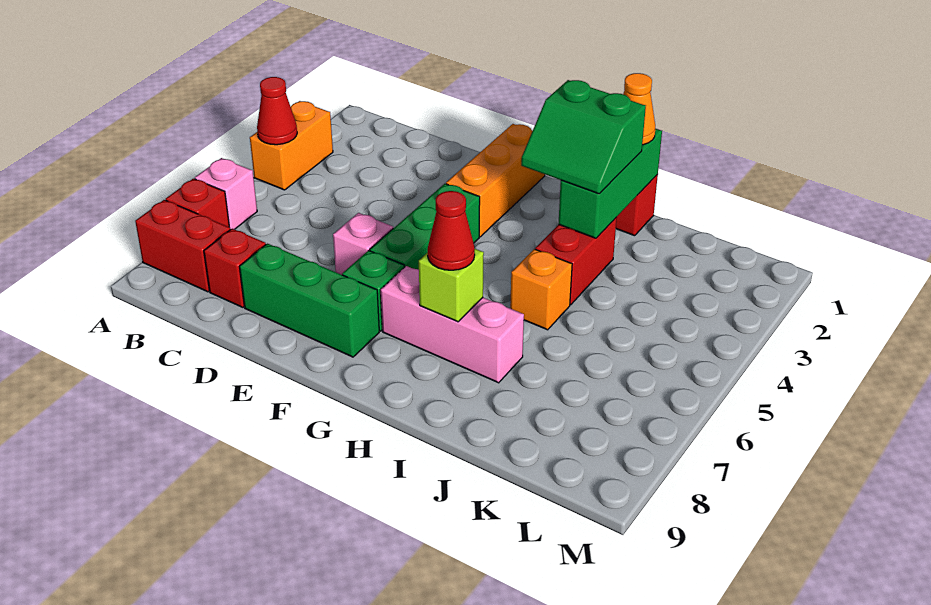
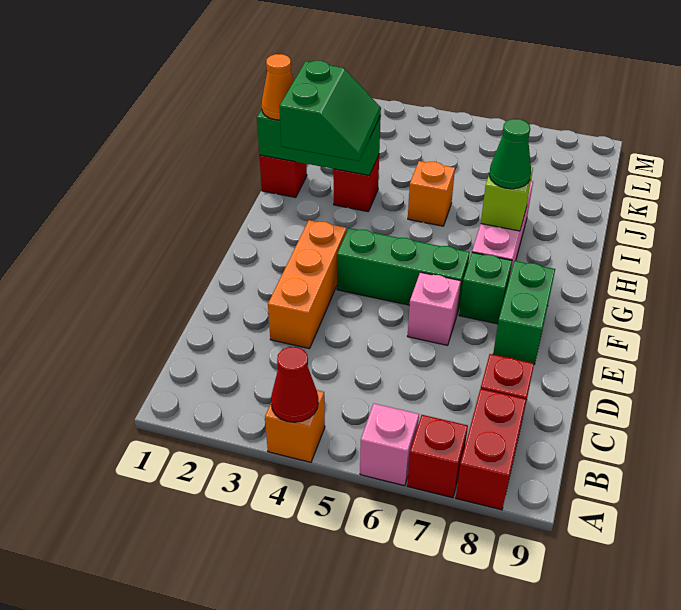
orange brick A3:A4 level 1 -> orange brick A4 level 1
green brick D8:F8 level 1 -> green brick E8:F8 level 1
orange brick F1:F3 level 1 -> orange brick D3:F3 level 1
red cone H7 level 3 -> green cone H7 level 3
red brick I3:I4 level 1 -> red brick I3 level 1

